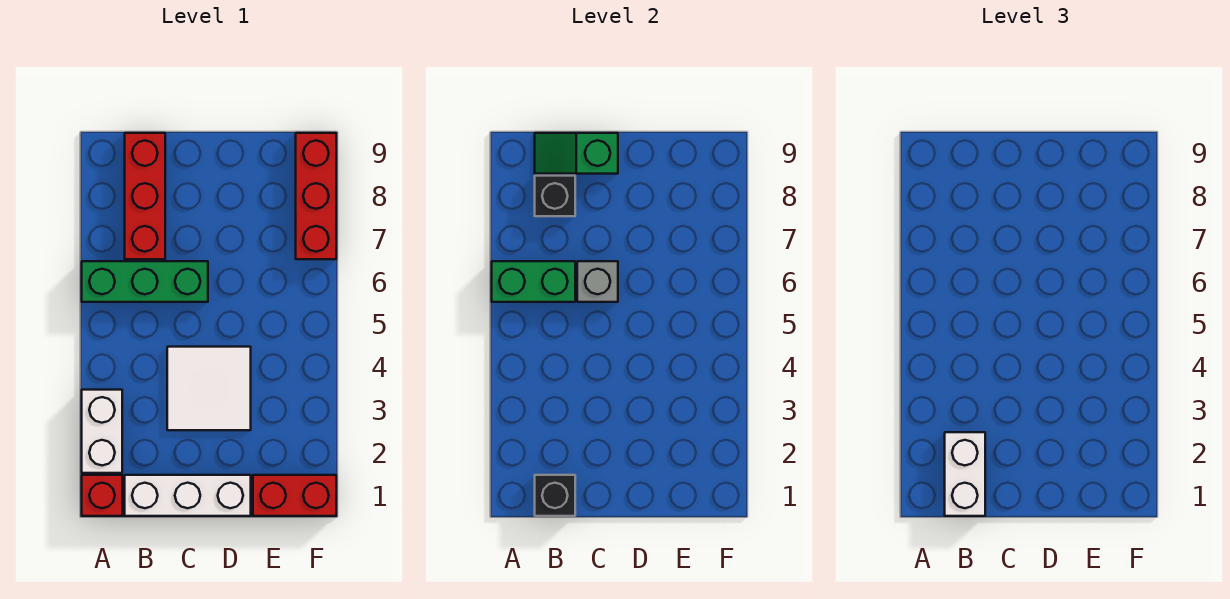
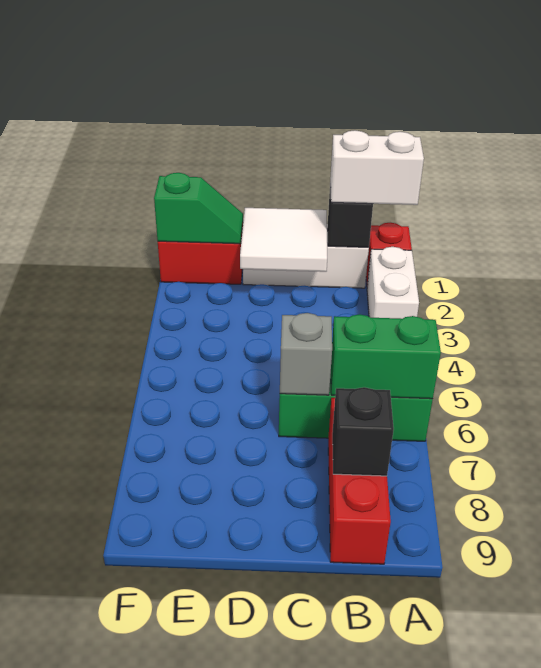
white brick B1:B2 level 3 -> white brick A1:B1 level 3
green slope B9:C9 level 2 top C -> green slope E1:F1 level 2 top F
white tile C3:D4 level 1 -> white tile C1:D2 level 2
red brick F7:F9 level 1 -> none

